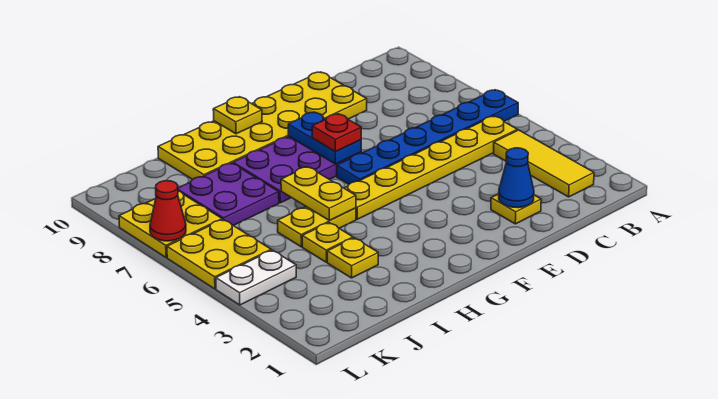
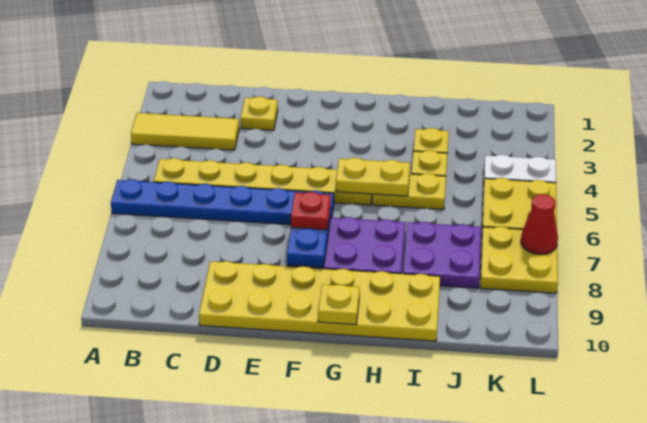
yellow tile B2:B4 level 1 -> yellow tile A3:C3 level 1
blue cone D2 level 2 -> none
yellow plate H5:H6 level 2 -> yellow plate G5:H5 level 2

